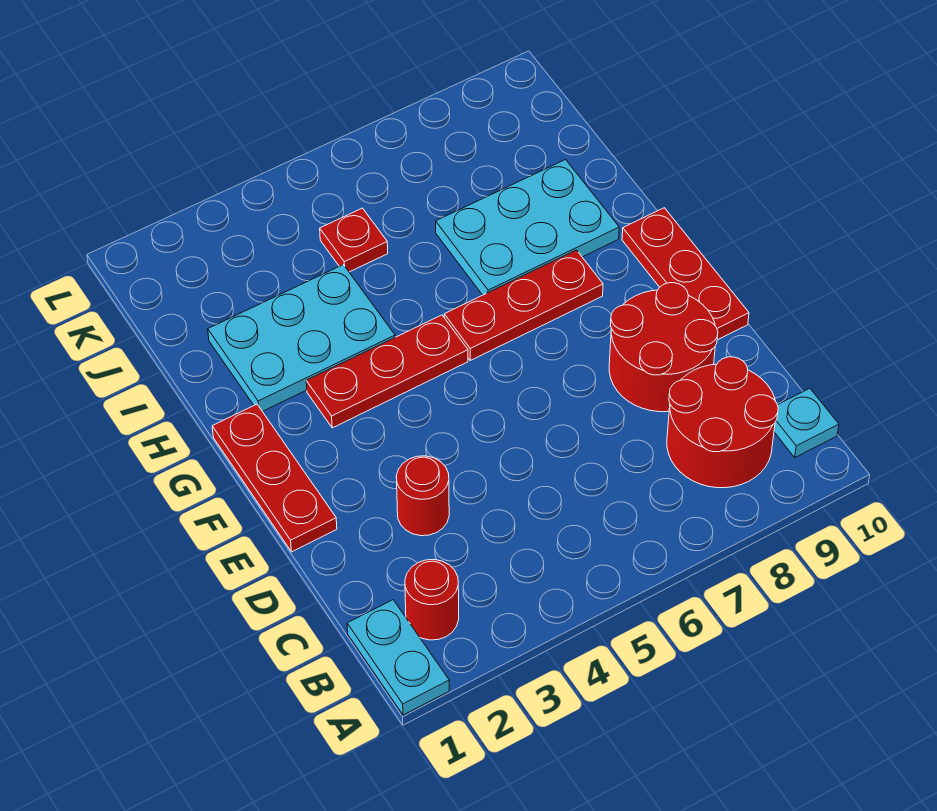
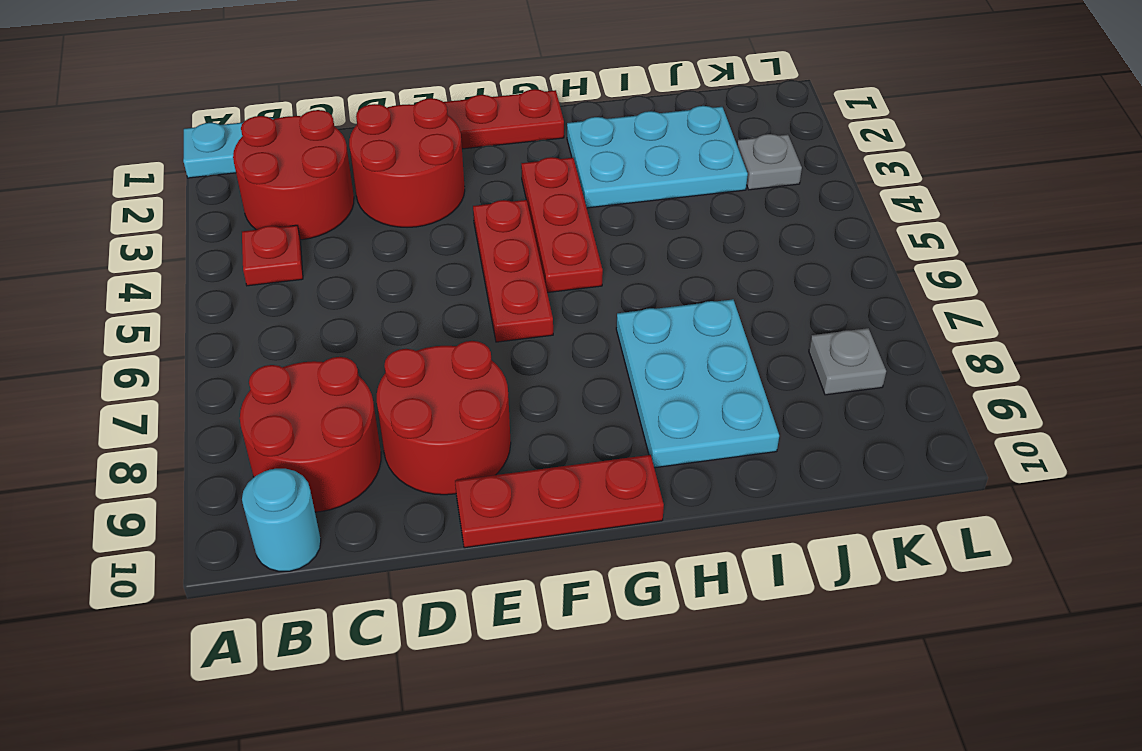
red round brick B2 level 1 -> red round brick B2:C3 level 1
cyan plate B10 level 1 -> cyan round brick B10 level 1
red round brick D3 level 1 -> red round brick D2:E3 level 1
red plate G6:G8 level 1 -> red plate F4:F6 level 1
cyan plate H2:I4 level 1 -> cyan plate H2:J3 level 1
red plate J5 level 1 -> red plate B4 level 1
none -> grey plate K3 level 1
none -> grey plate K8 level 1

